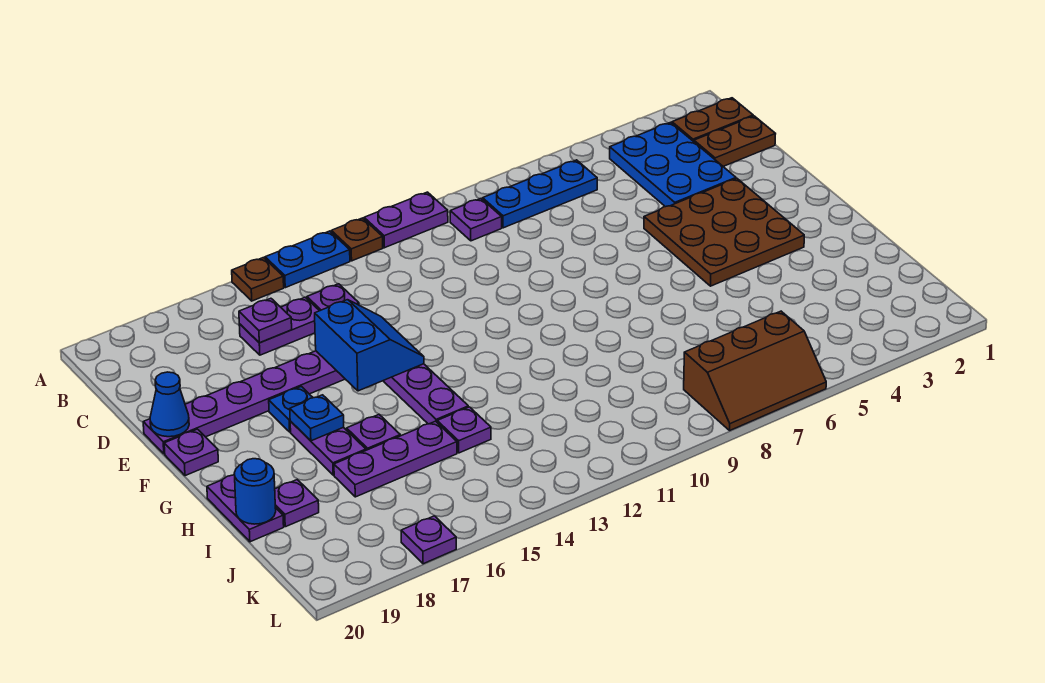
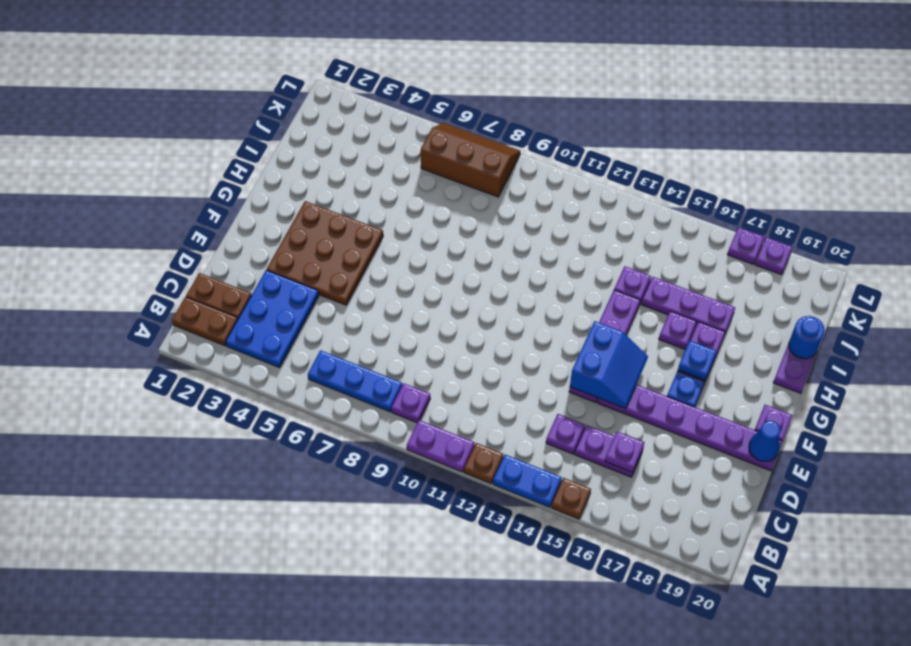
blue slope E14:F15 level 2 top 15 -> blue slope E14:F15 level 2 top 14
purple plate I19 level 1 -> purple plate L18 level 1

